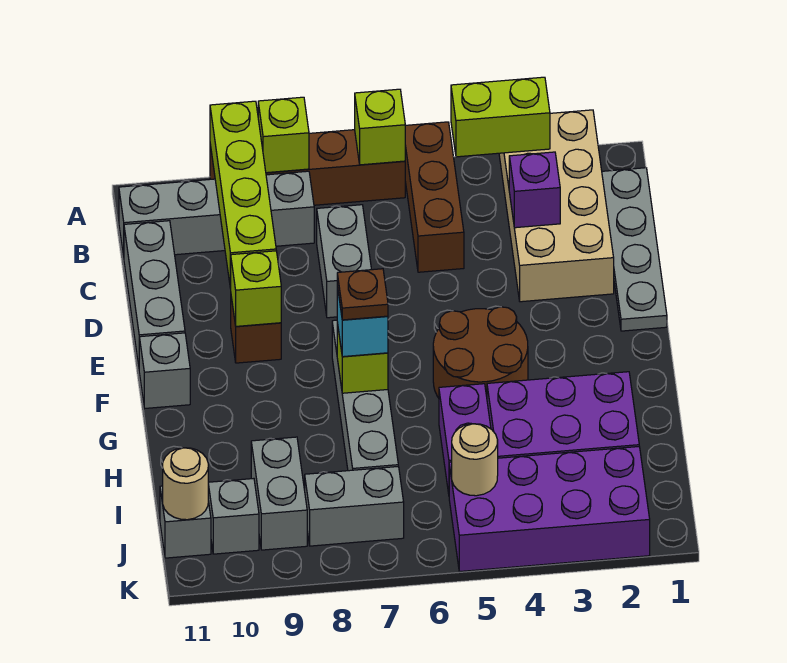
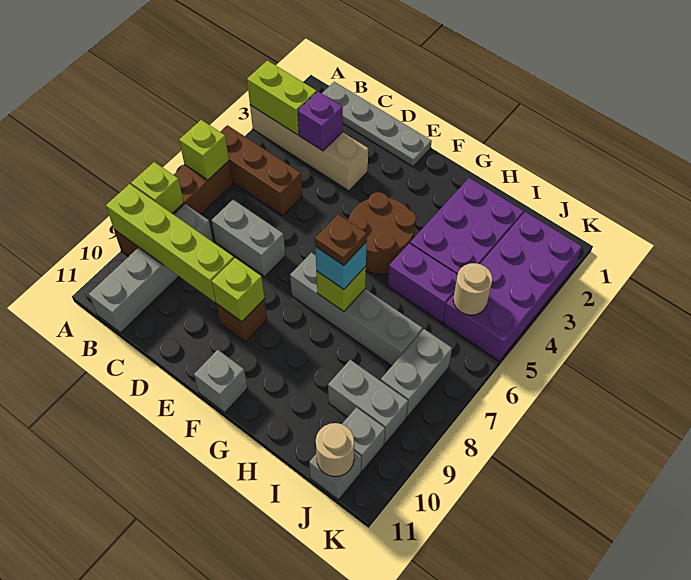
tan brick A2:D3 level 1 -> tan brick A3:D3 level 1
lime brick A3:A4 level 2 -> lime brick A3:B3 level 2
grey brick C11:E11 level 1 -> none

